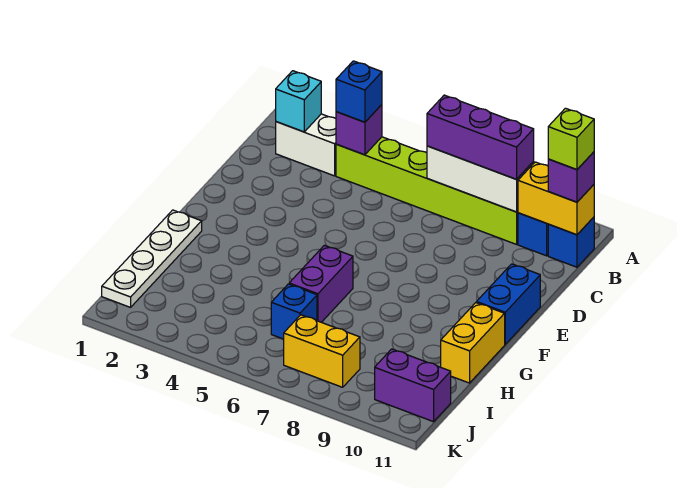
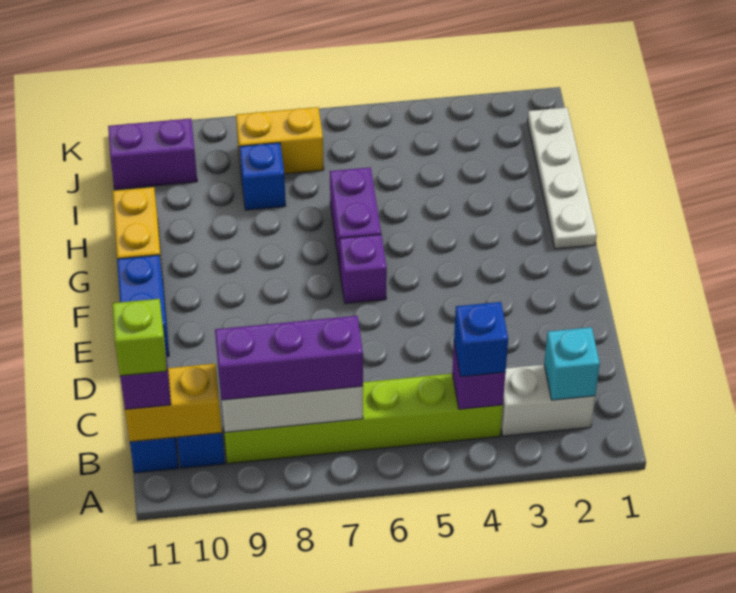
none -> purple brick F6 level 1
blue brick I6 level 1 -> blue brick I8 level 1

